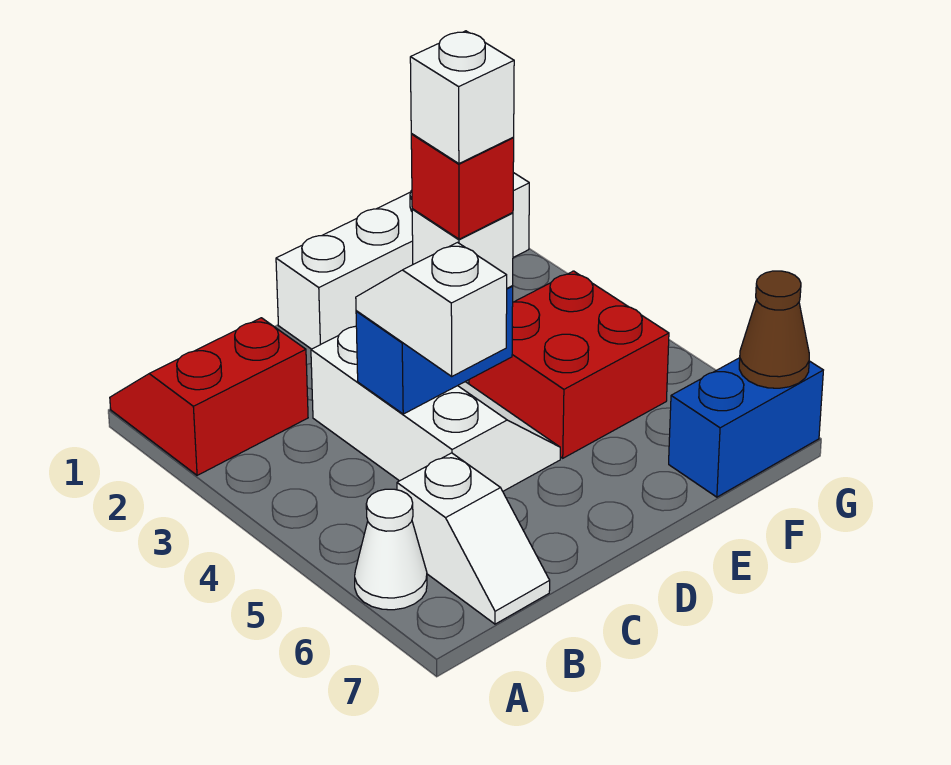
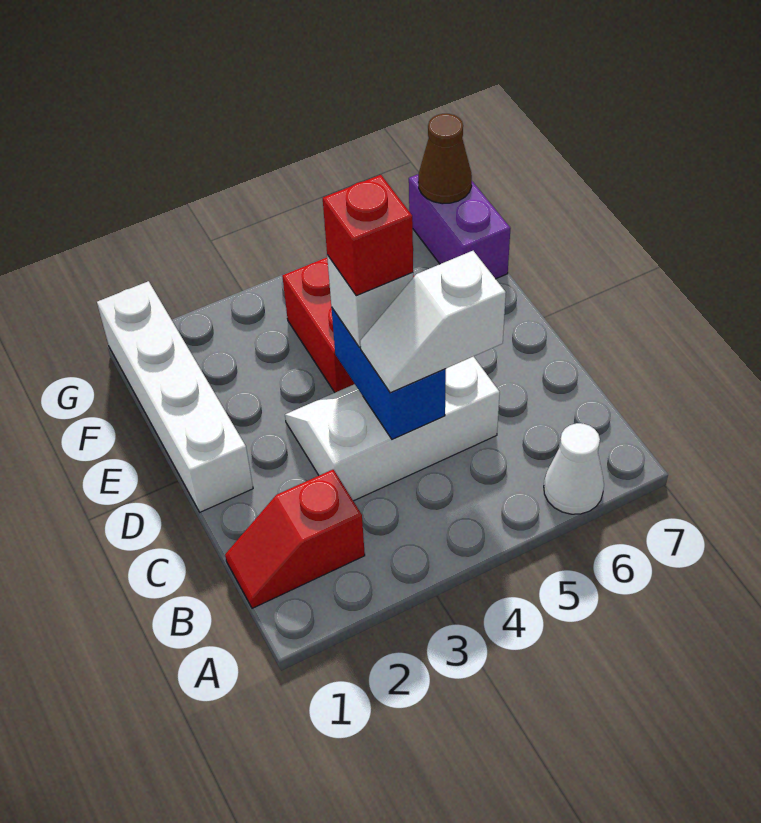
red slope A1:B2 level 1 top 2 -> red slope B1:B2 level 1 top 2
white slope B6:B7 level 1 top 6 -> none
white brick D4 level 5 -> none
blue brick F7:G7 level 1 -> purple brick F7:G7 level 1

